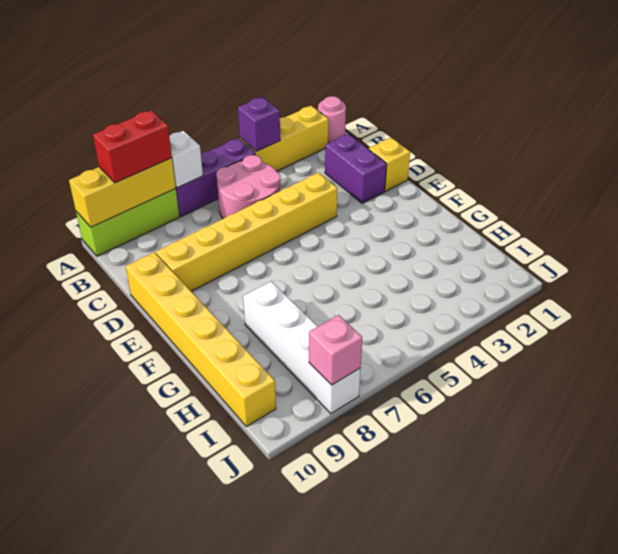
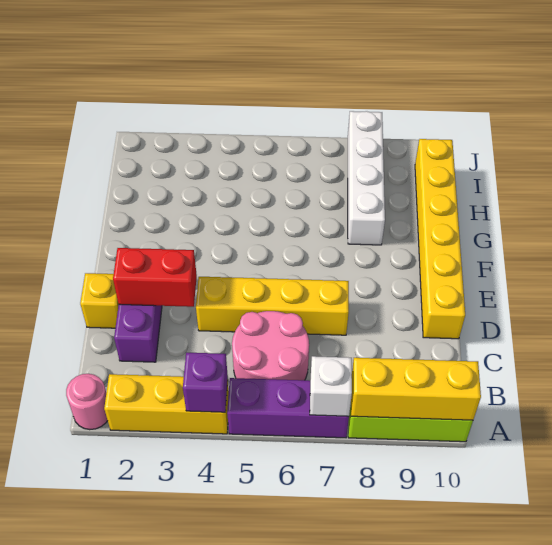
red brick A8:A9 level 3 -> red brick D2:D3 level 2
yellow brick D4:D9 level 1 -> yellow brick D4:D7 level 1
pink brick J8 level 2 -> none

